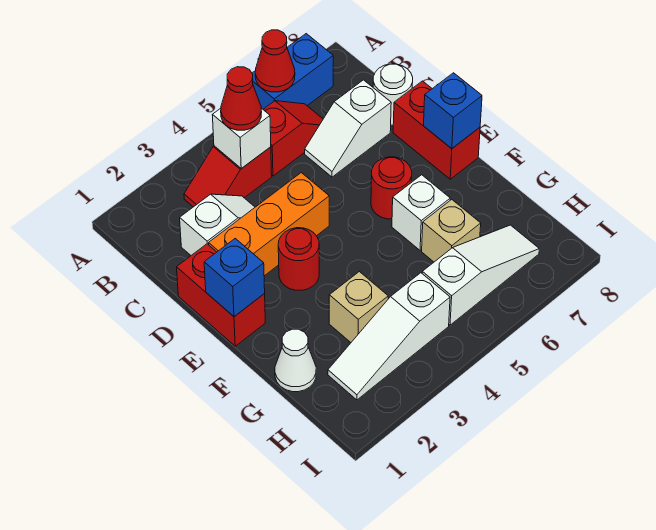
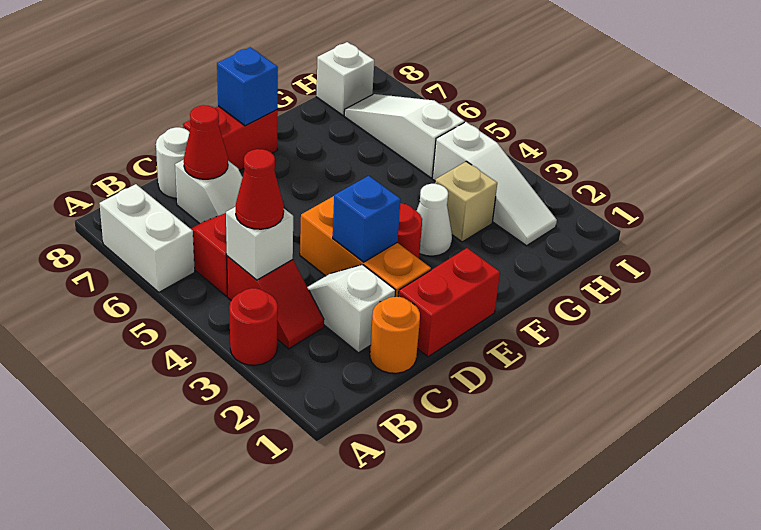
blue brick A6:A7 level 1 -> white brick A6:A7 level 1
red cone A6 level 2 -> red cone C7 level 2
none -> orange round brick C1 level 1
blue brick E1 level 2 -> blue brick D3 level 2
red round brick E6 level 1 -> red round brick A3 level 1
white brick F6 level 1 -> white brick H8 level 1
white cone G1 level 1 -> white cone F3 level 1
tan brick G6 level 1 -> none

